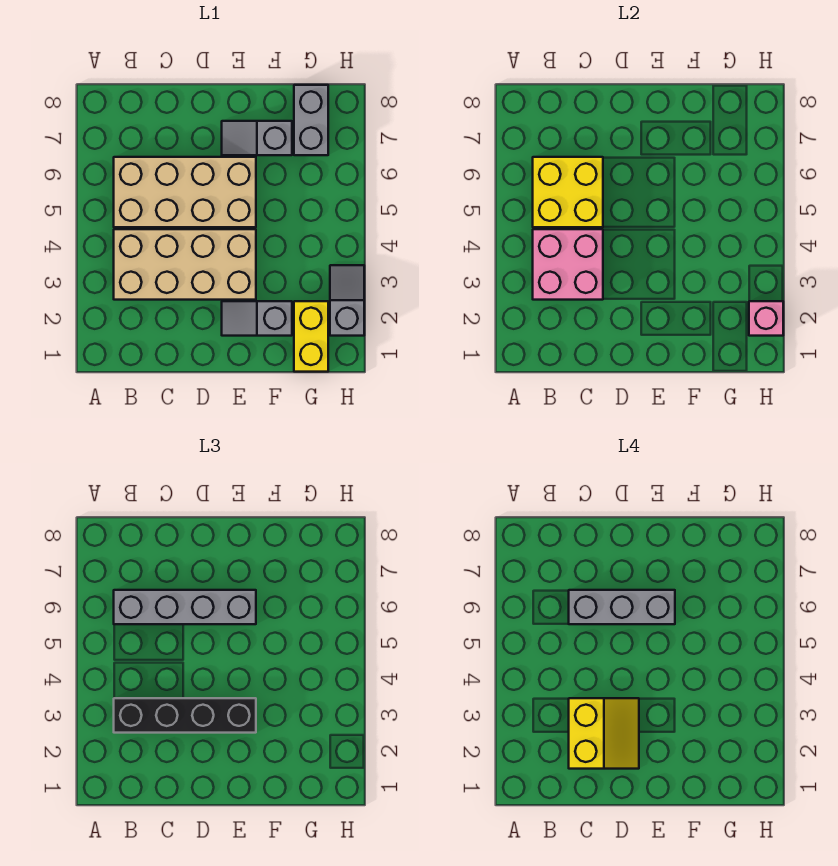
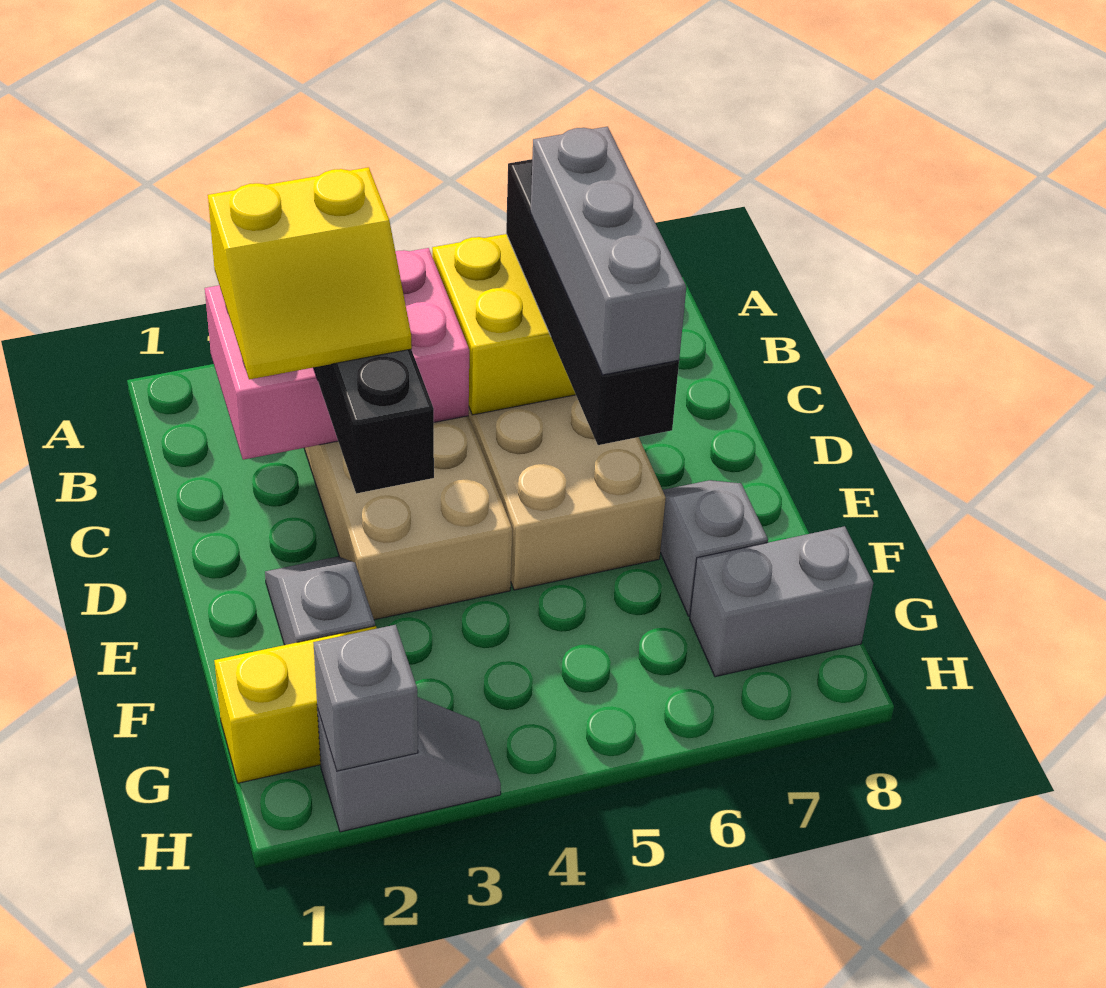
pink brick B3:C4 level 2 -> pink brick B2:C4 level 2
grey brick B6:E6 level 3 -> black brick B6:E6 level 3
pink brick H2 level 2 -> grey brick H2 level 2

